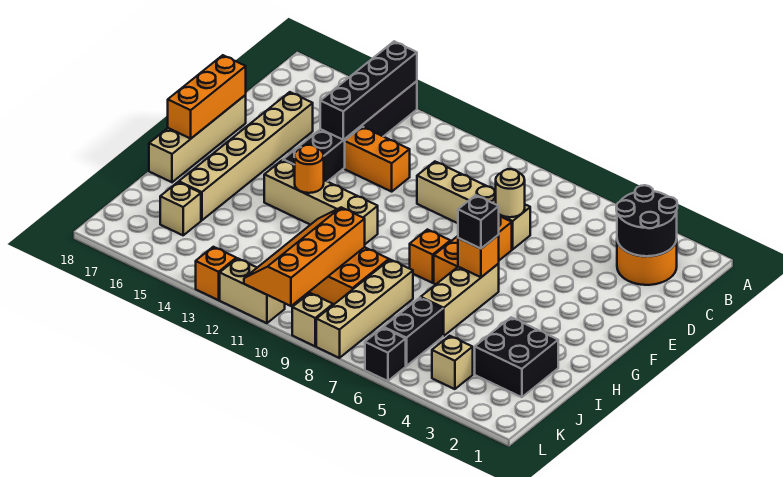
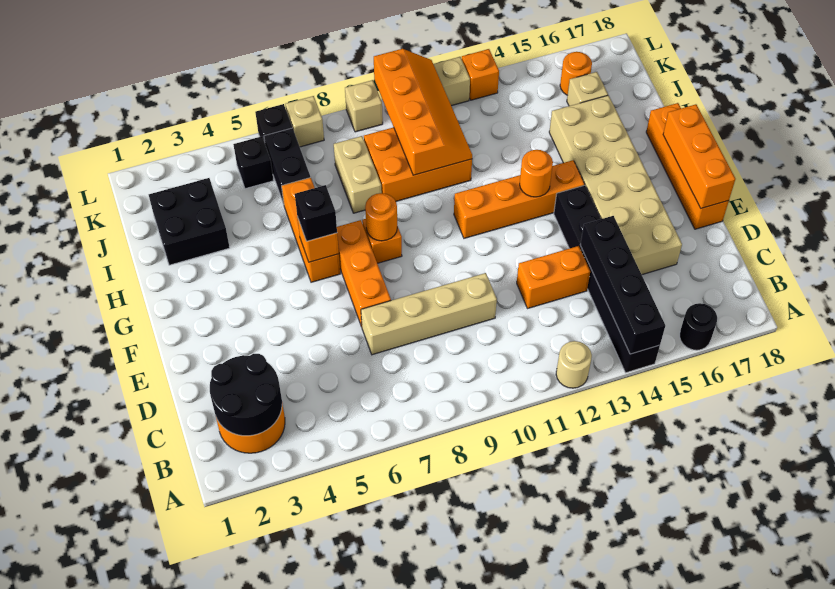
none -> black round brick A16 level 1
tan round brick D7 level 2 -> tan round brick A12 level 1
tan brick D16:I16 level 1 -> tan brick D15:I16 level 1
tan brick E18:H18 level 1 -> orange brick E18:H18 level 1
tan brick G6:I6 level 1 -> orange brick G6:I6 level 1
none -> orange round brick G8 level 2
tan brick G11:G14 level 1 -> orange brick G11:G14 level 1
tan brick I8:L8 level 1 -> tan brick I8:J8 level 1
tan brick K4 level 1 -> tan brick L7 level 1
none -> black brick K5 level 1
none -> orange round brick K16 level 1

